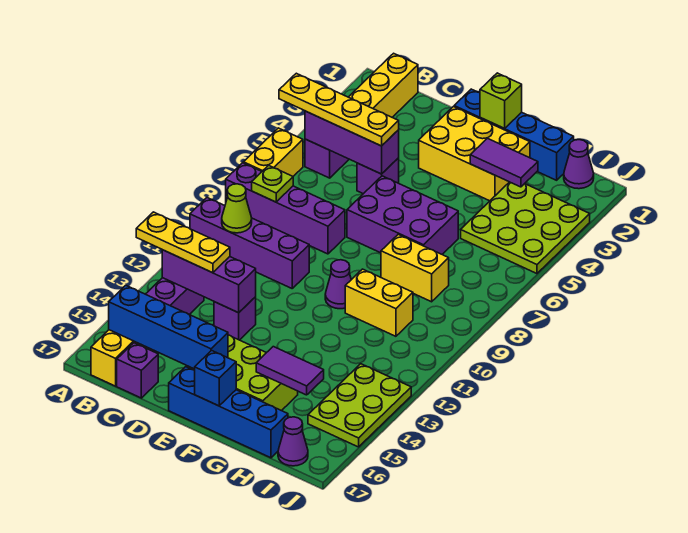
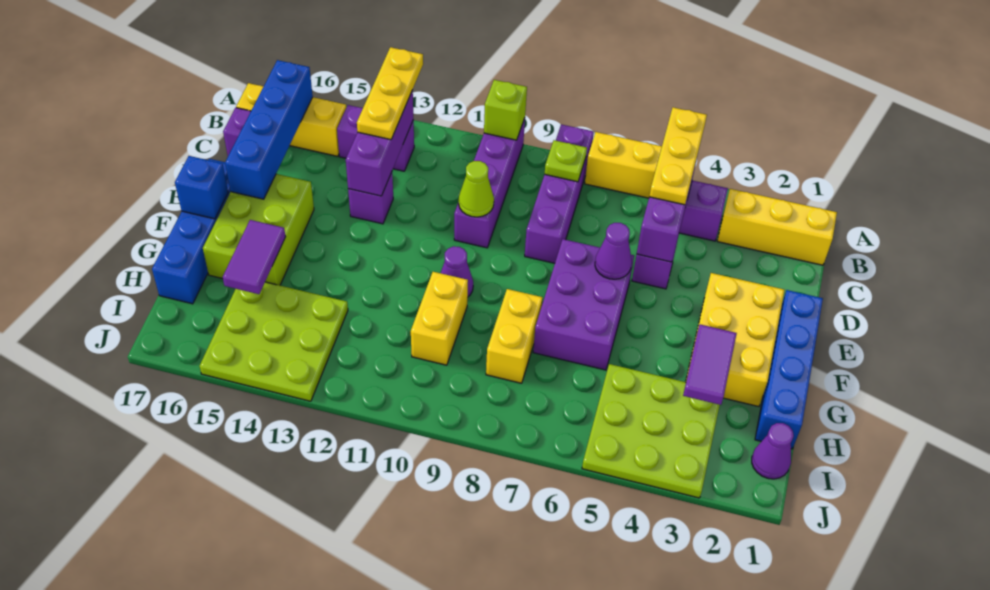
yellow plate A5:D5 level 3 -> yellow plate A5:C5 level 3
lime cone B10 level 2 -> lime cone D10 level 2
lime brick F1 level 2 -> lime brick A10 level 2
lime plate I13:J15 level 1 -> lime plate H13:J15 level 1
purple cone I17 level 1 -> purple cone E6 level 2

